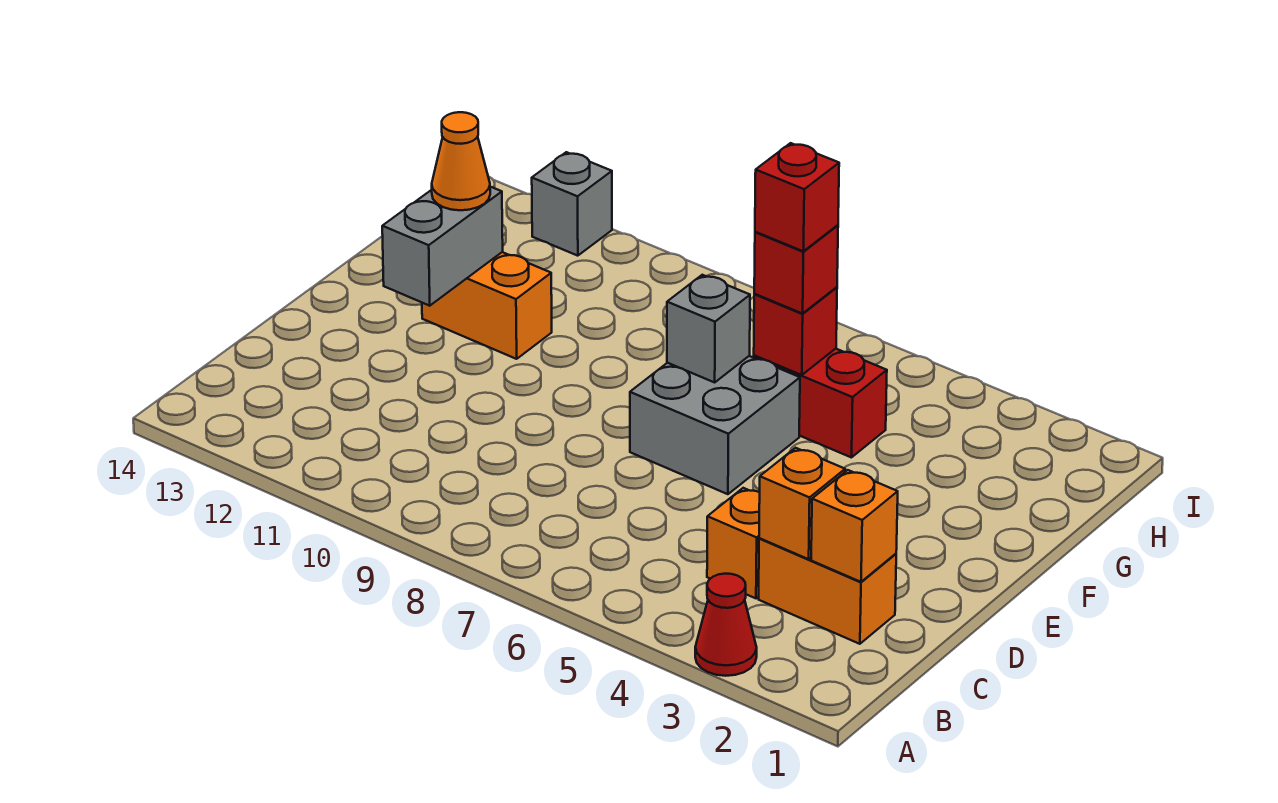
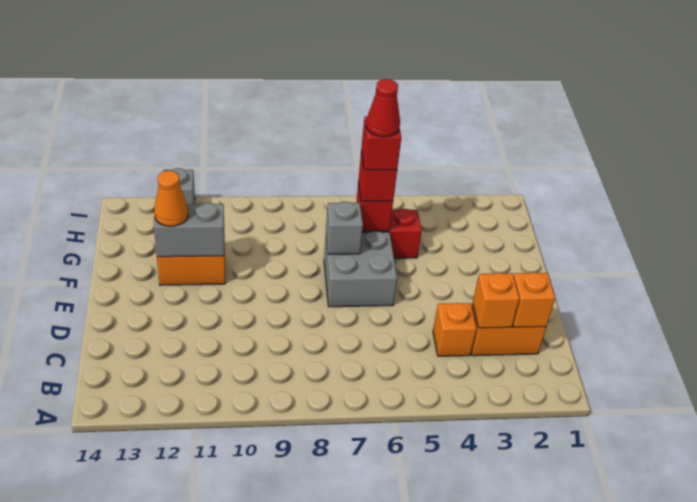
red cone A3 level 1 -> red cone G6 level 5
grey brick E12:F12 level 2 -> grey brick F11:F12 level 2

